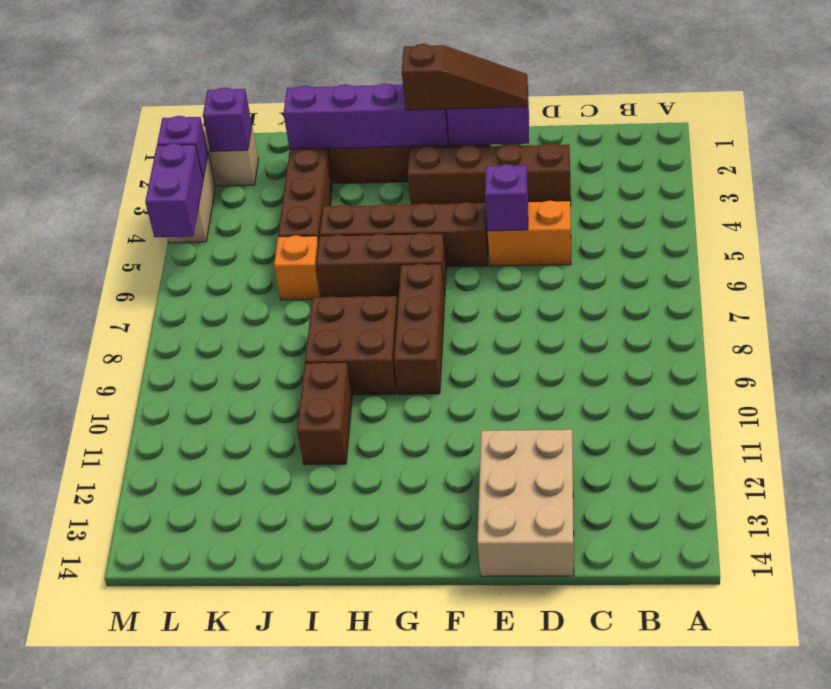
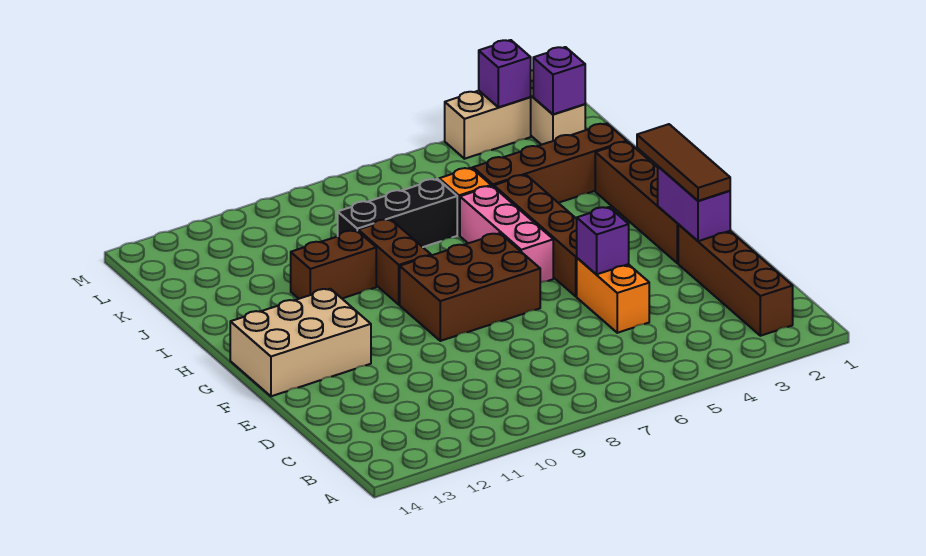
brown brick D3:G3 level 1 -> brown brick B2:E2 level 1
tan brick D12:E14 level 1 -> tan brick F12:G14 level 1
brown slope E2:G2 level 3 top G -> brown tile E2:G2 level 3
purple brick G2:J2 level 2 -> none
brown brick G6:I6 level 1 -> pink brick G6:I6 level 1
brown brick G7:G9 level 1 -> brown brick F7:G9 level 1
brown brick H8:I9 level 1 -> brown brick H9:I9 level 1
none -> black brick J7:J9 level 1
purple brick M4:M5 level 2 -> none

